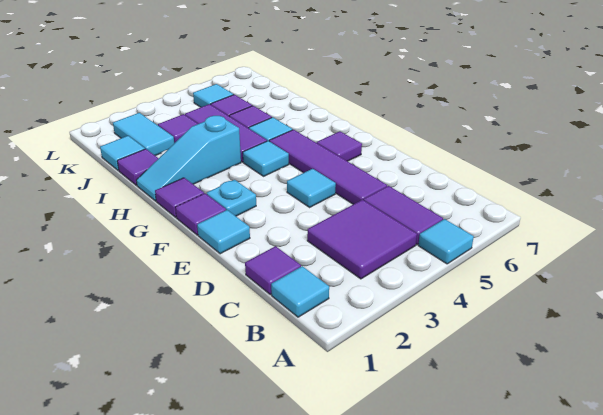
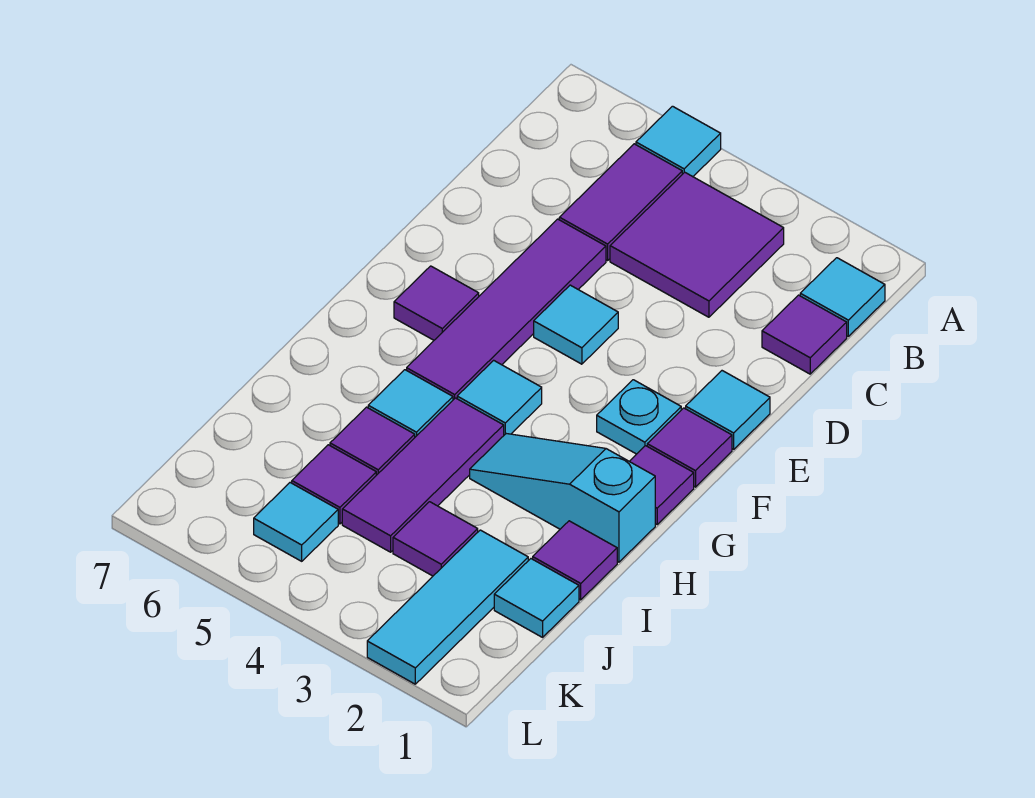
cyan slope H1:H3 level 1 top 3 -> cyan slope H1:H3 level 1 top 1
cyan tile J2:K2 level 1 -> cyan tile J2:L2 level 1

